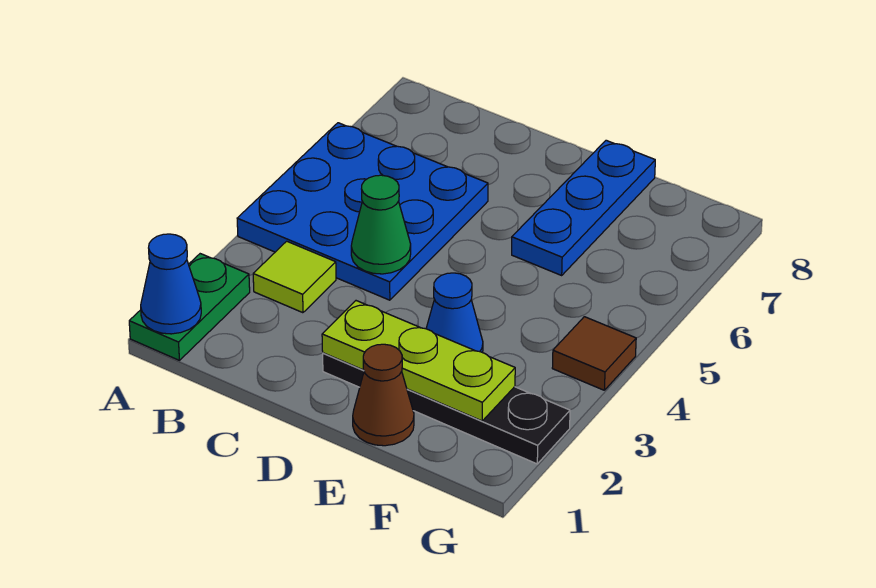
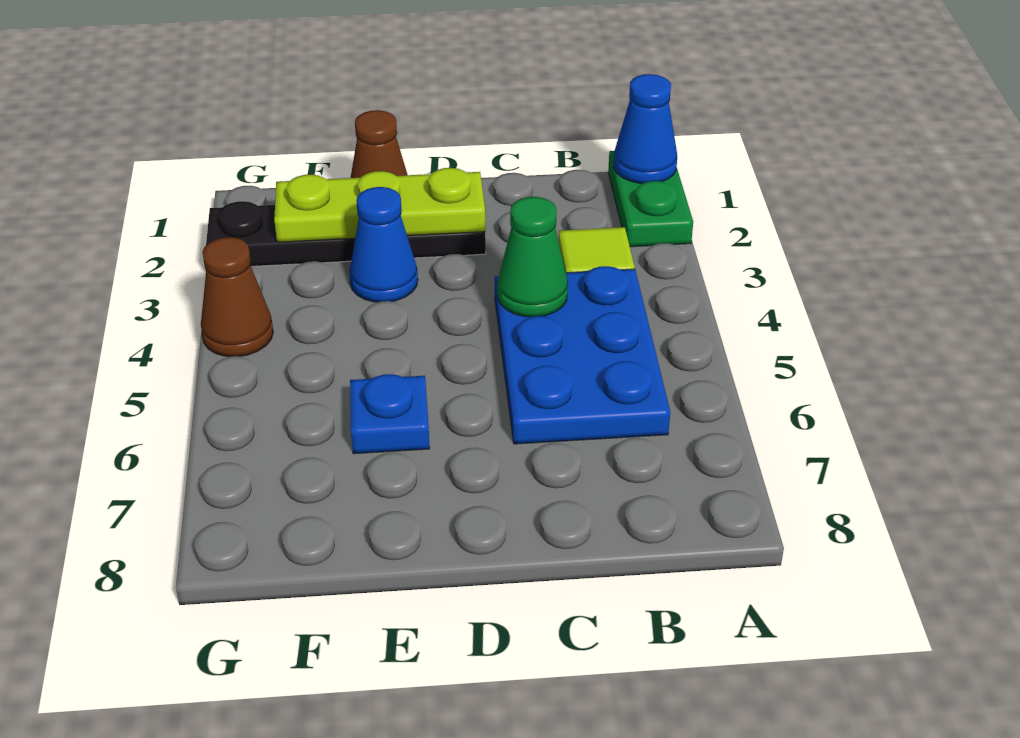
blue plate A4:C6 level 1 -> blue plate B4:C6 level 1
blue plate E6:E8 level 1 -> blue plate E6 level 1
brown tile G4 level 1 -> brown cone G4 level 1

